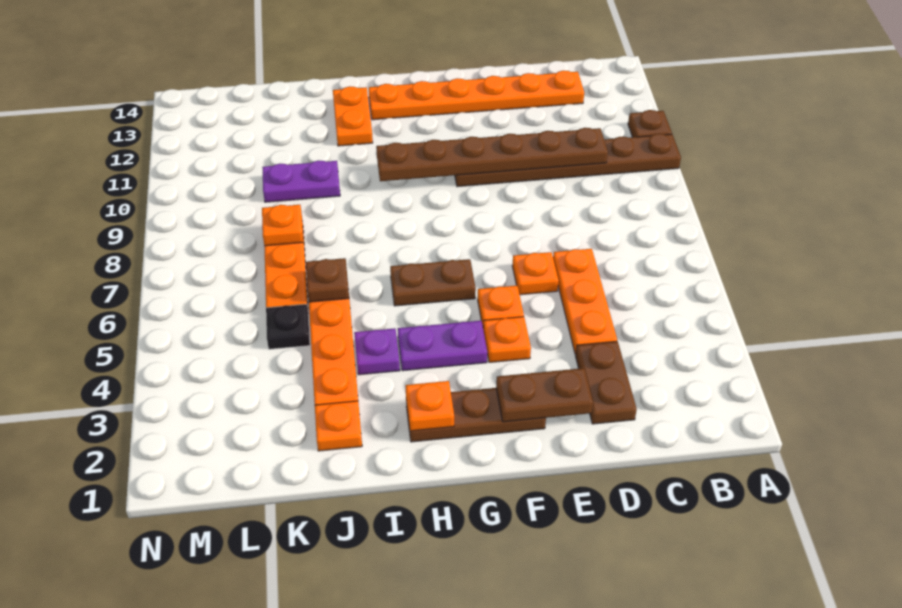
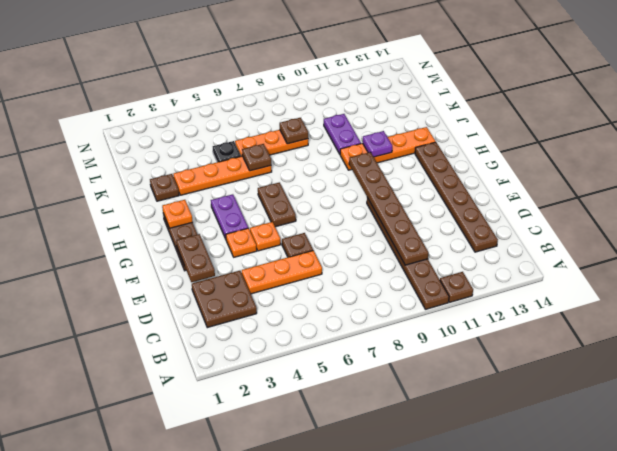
orange plate C13:H13 level 1 -> brown plate C13:H13 level 1
brown plate D2:D3 level 1 -> brown plate C2:D3 level 1
orange plate E6 level 1 -> brown plate E6 level 1
purple plate I4 level 1 -> purple plate I11 level 2
orange plate I12:I13 level 1 -> orange plate I10:I13 level 1
orange plate J2 level 1 -> brown plate J2 level 1
orange plate K8 level 2 -> brown plate K8 level 2

